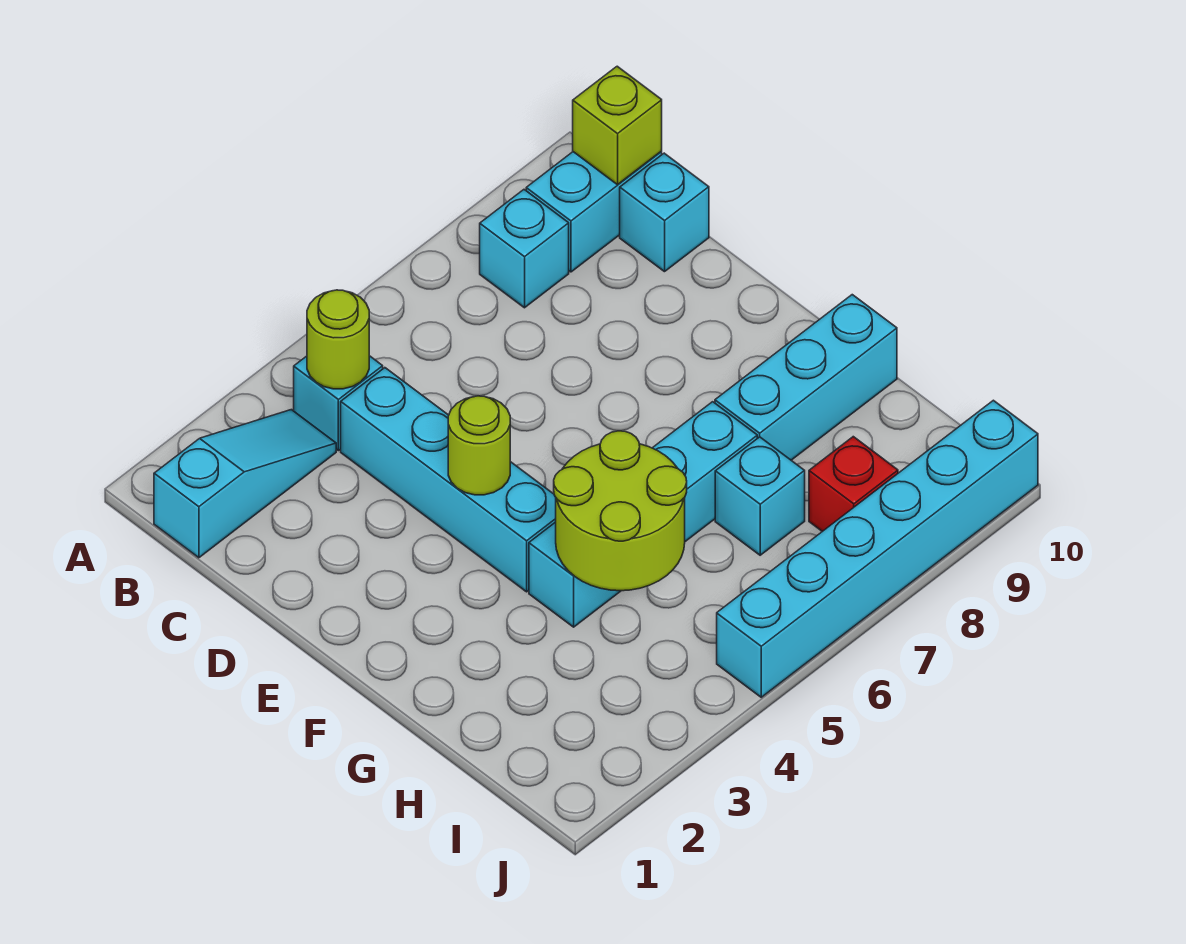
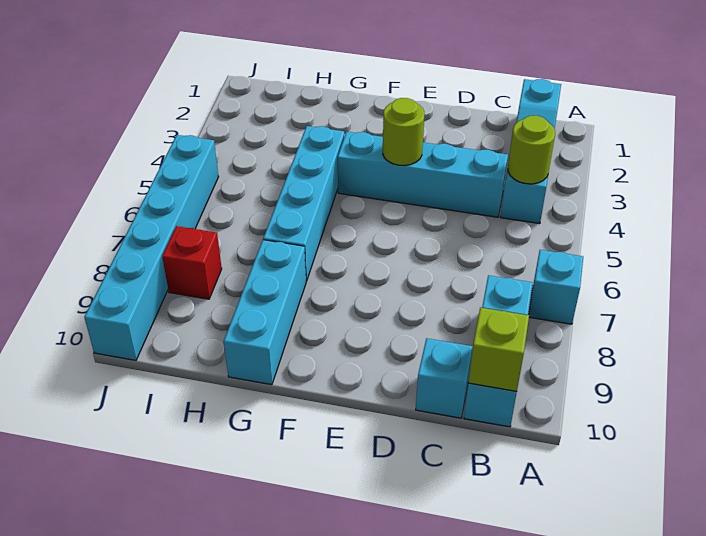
lime round brick G4:H5 level 2 -> none
cyan brick H7 level 1 -> cyan brick A7 level 1

